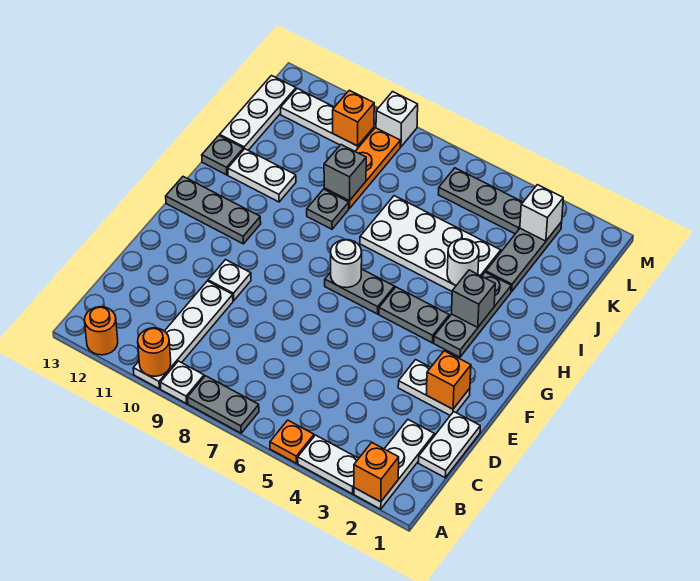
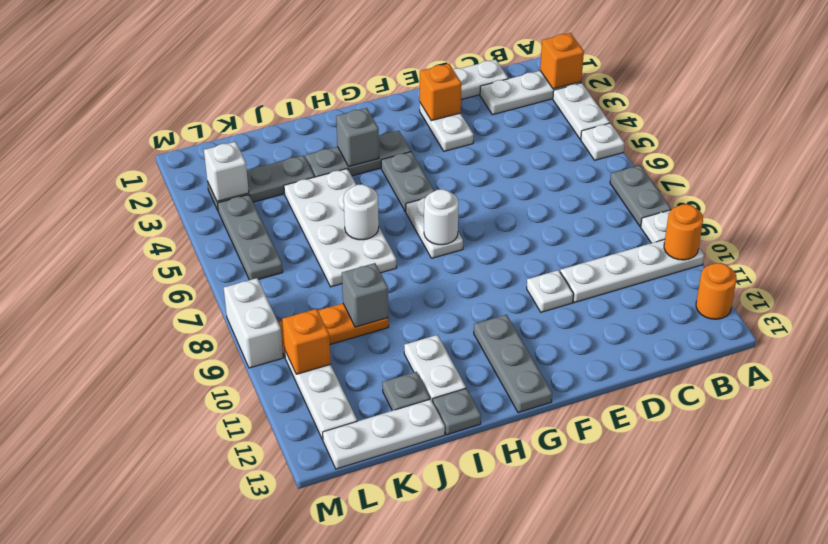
orange plate A5 level 1 -> white plate A5 level 1
grey plate G6:G7 level 1 -> white plate G6:G7 level 1
white round brick I4 level 2 -> white round brick I6 level 2
grey plate I9 level 1 -> grey plate J12 level 1
white brick M9 level 1 -> white brick M8:M9 level 1

